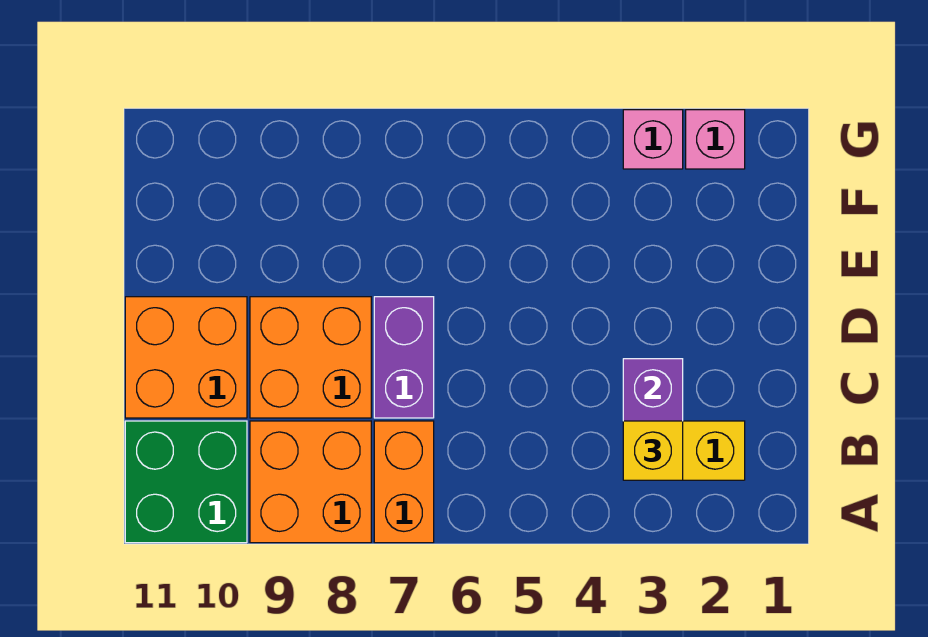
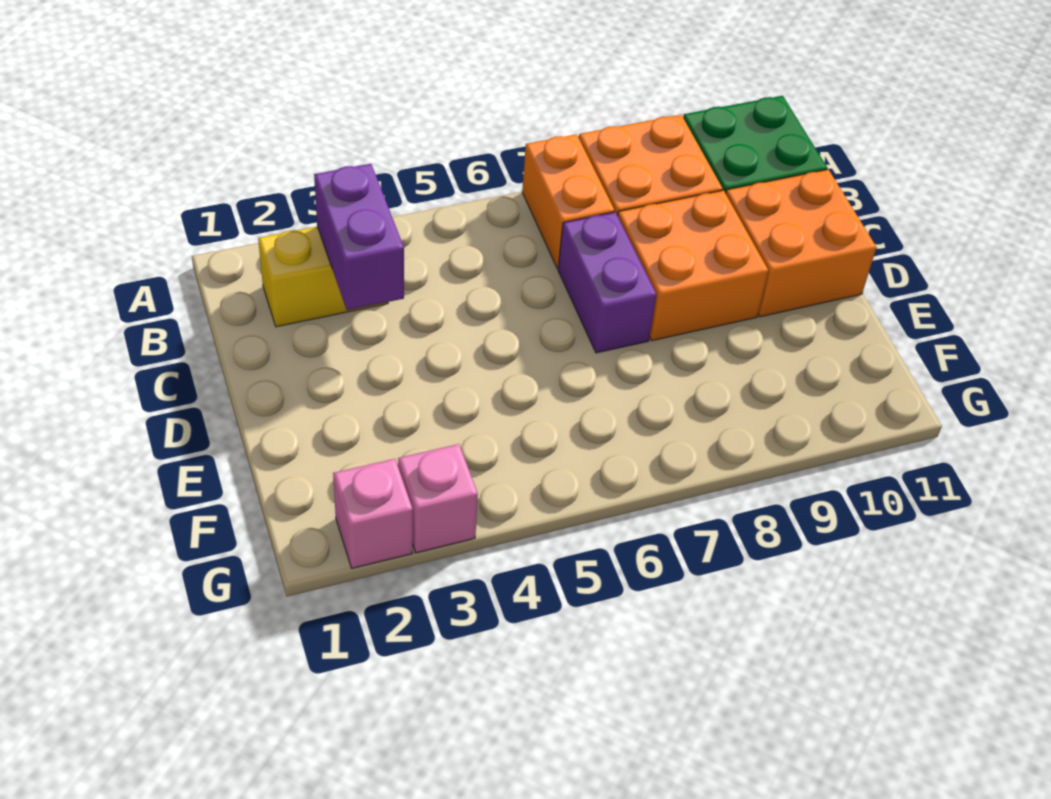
yellow brick B3 level 3 -> none

